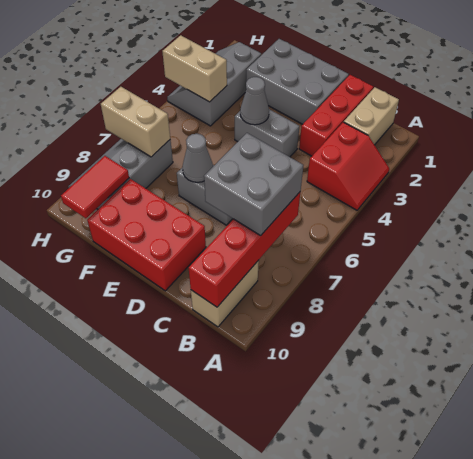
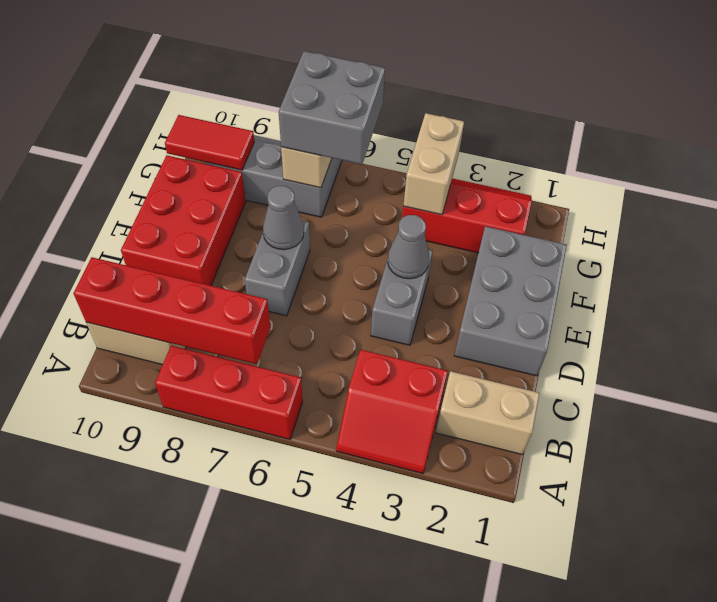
grey brick B7:C8 level 3 -> grey brick G6:H7 level 3
red brick C1:C3 level 1 -> red brick A6:A8 level 1
grey slope G2:H4 level 1 top G -> red slope G2:H4 level 1 top G

